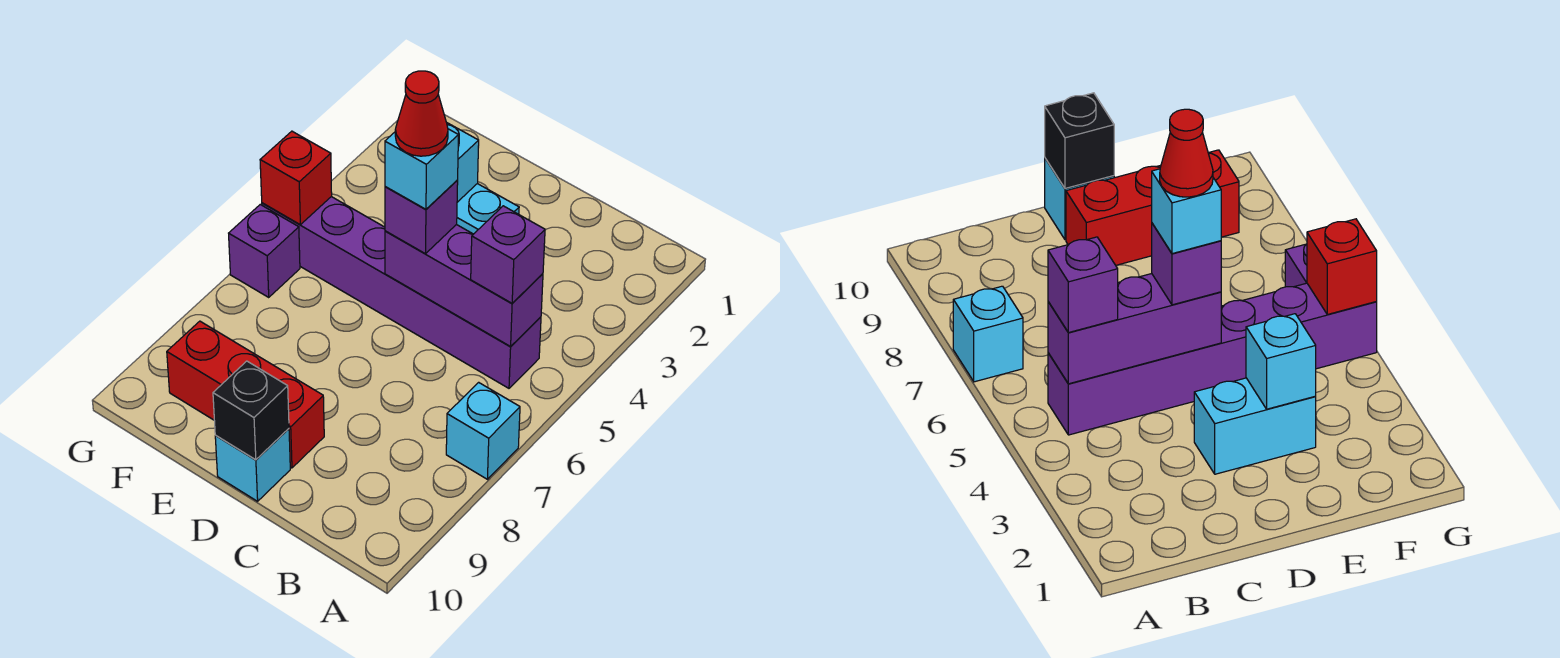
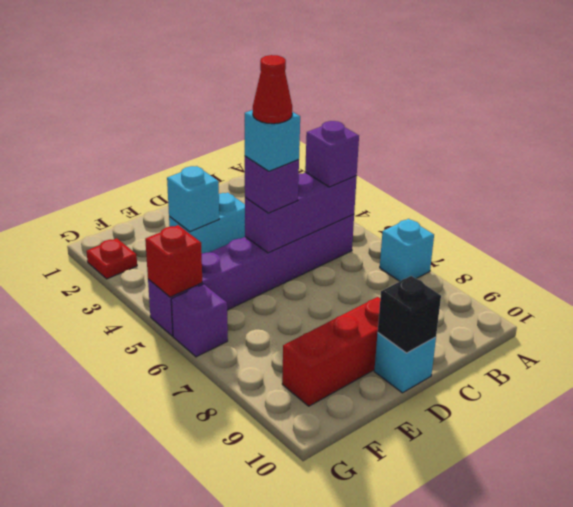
none -> red plate G2 level 1

